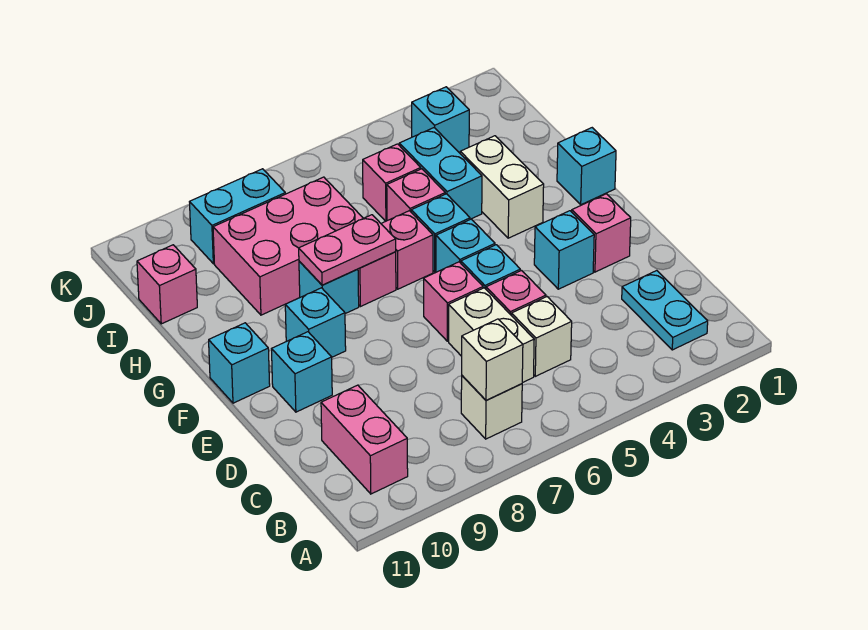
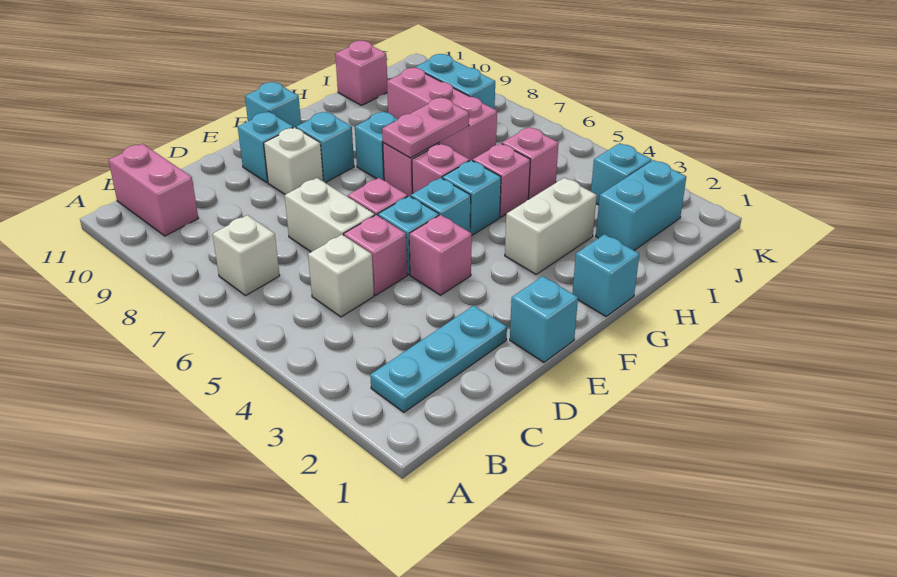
cyan plate B2:C2 level 1 -> cyan plate B2:D2 level 1
white brick B7 level 2 -> white brick E9 level 1
pink brick B10:C10 level 1 -> pink brick B10:B11 level 1
white brick C6:D6 level 1 -> white brick D6:D7 level 1
pink brick E2 level 1 -> pink brick E4 level 1
cyan brick E3 level 1 -> cyan brick E1 level 1
pink plate G7:G8 level 2 -> pink plate G7:H7 level 2
cyan brick H4:I4 level 1 -> cyan brick I2:J2 level 1
pink brick H7:I9 level 1 -> pink brick I7:I9 level 1

